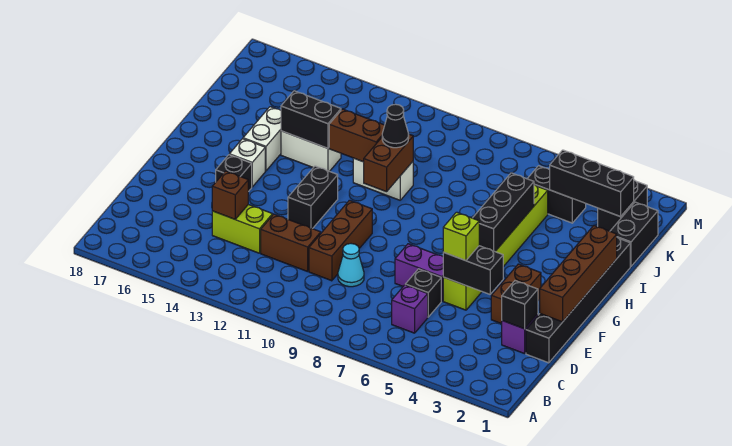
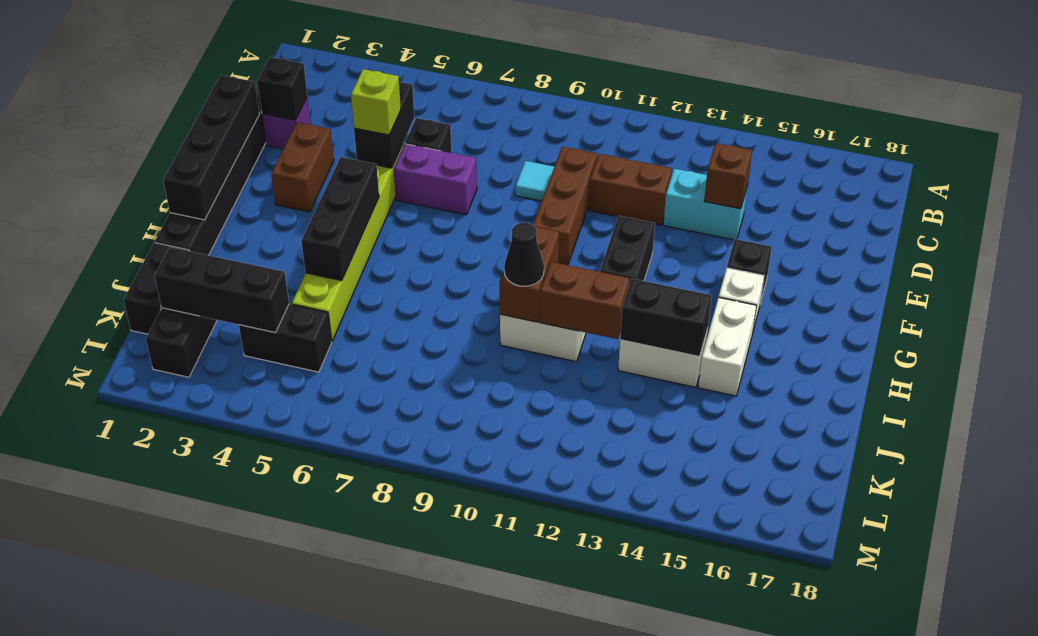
purple brick C6 level 1 -> none
cyan cone D9 level 1 -> cyan tile D9 level 1
lime brick D13:D14 level 1 -> cyan brick D13:D14 level 1
brown brick E1:H1 level 2 -> black brick E1:H1 level 2
black brick E4:E5 level 2 -> black brick D5:E5 level 2

